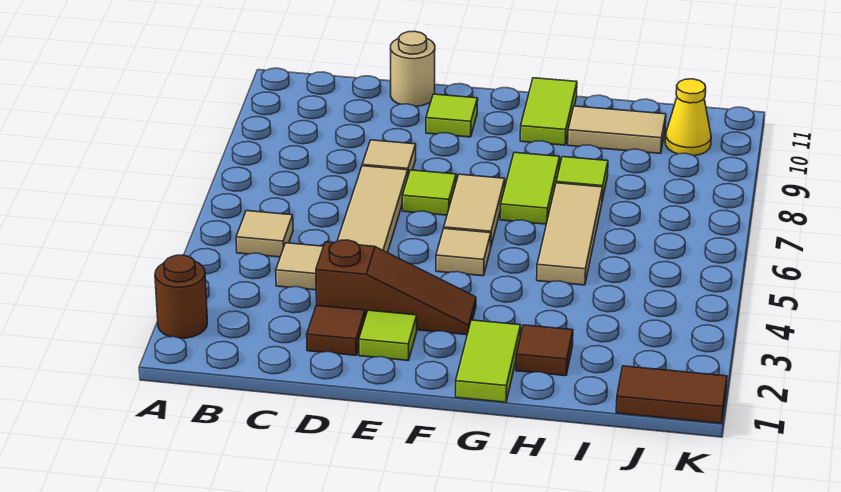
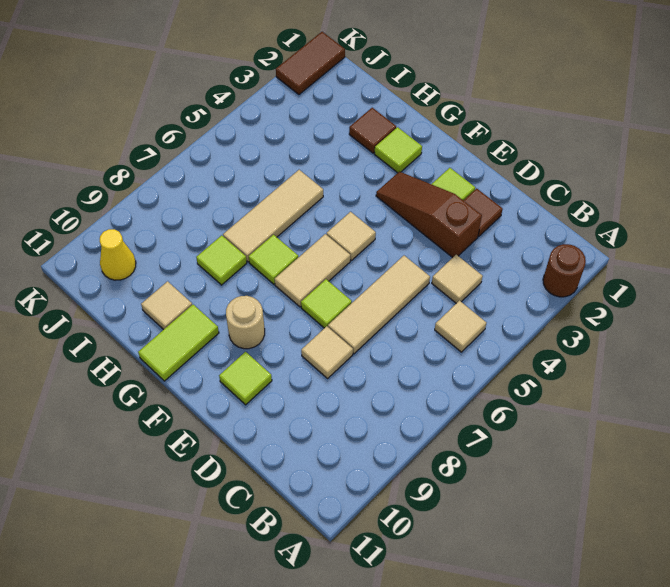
tan round brick D11 level 1 -> tan round brick F9 level 1
lime tile G1:G2 level 1 -> lime tile G2 level 1
lime tile G7:G8 level 1 -> lime tile G7 level 1
tan tile H10:I10 level 1 -> tan tile H10 level 1
brown tile J1:K1 level 1 -> brown tile K1:K2 level 1

